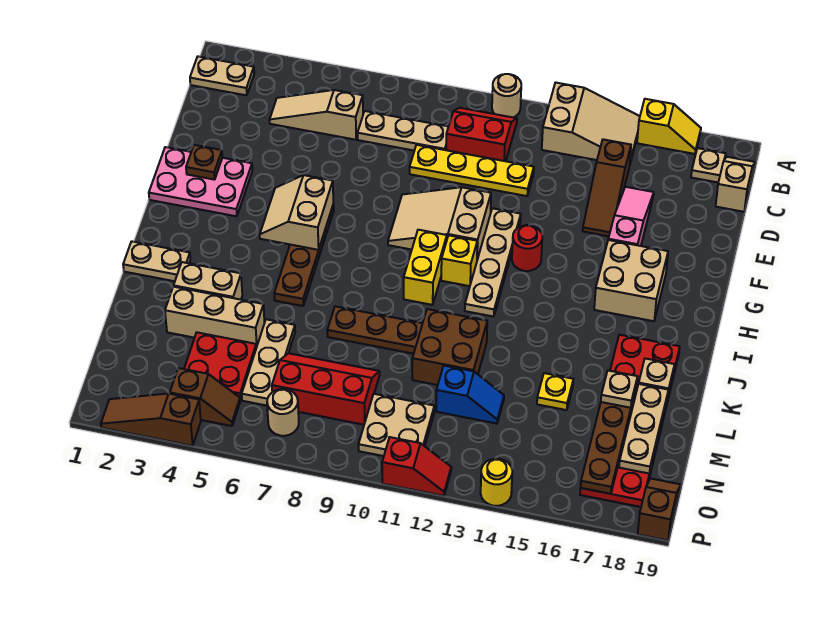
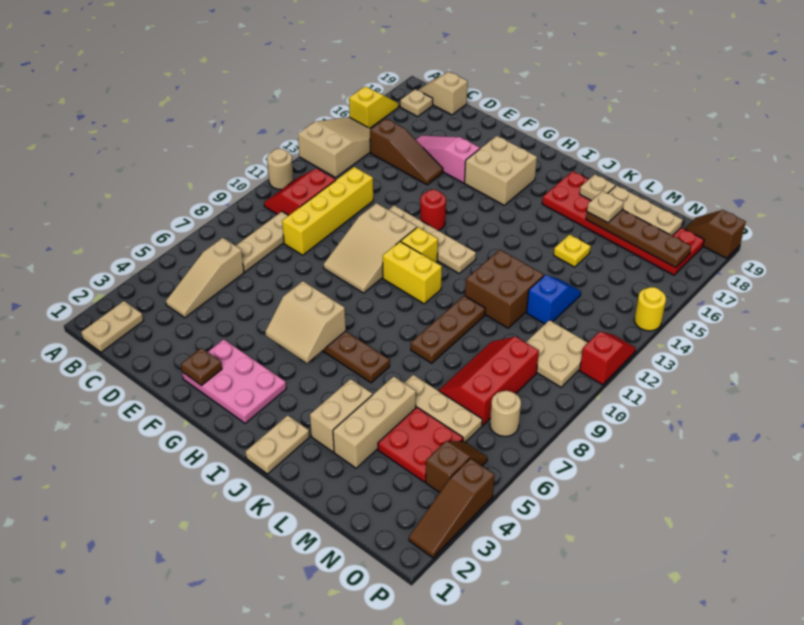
yellow plate D9:D12 level 1 -> yellow brick D9:D12 level 1
pink plate F1:G3 level 1 -> pink plate F2:H3 level 1

